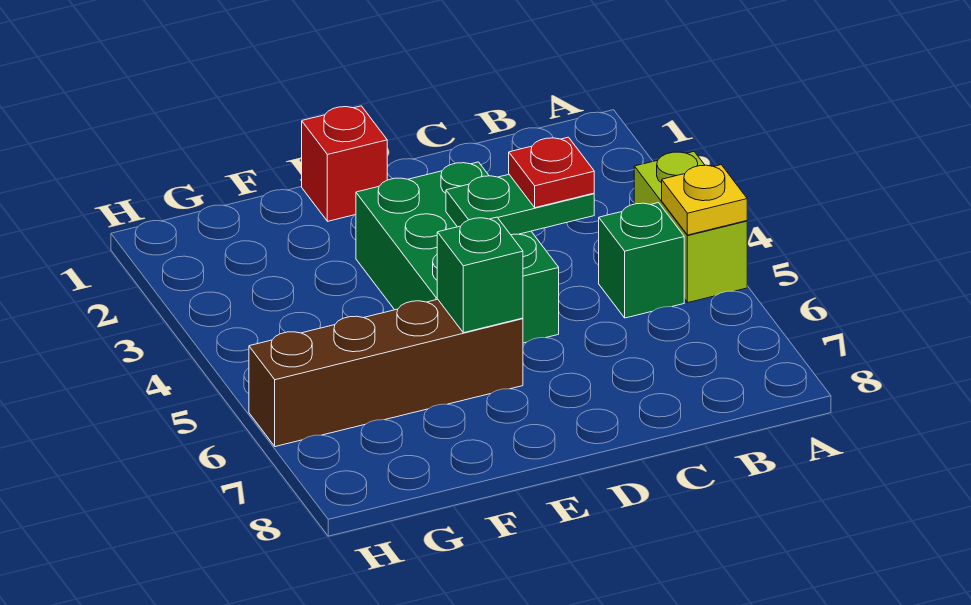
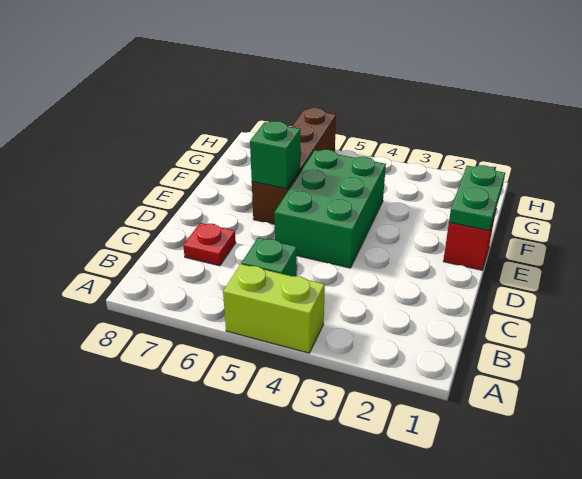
yellow plate A5 level 2 -> none
green plate C4:D4 level 2 -> green plate E1:F1 level 2
red plate C4 level 3 -> red plate C7 level 1
green brick D3:E5 level 1 -> green brick D4:F5 level 1

